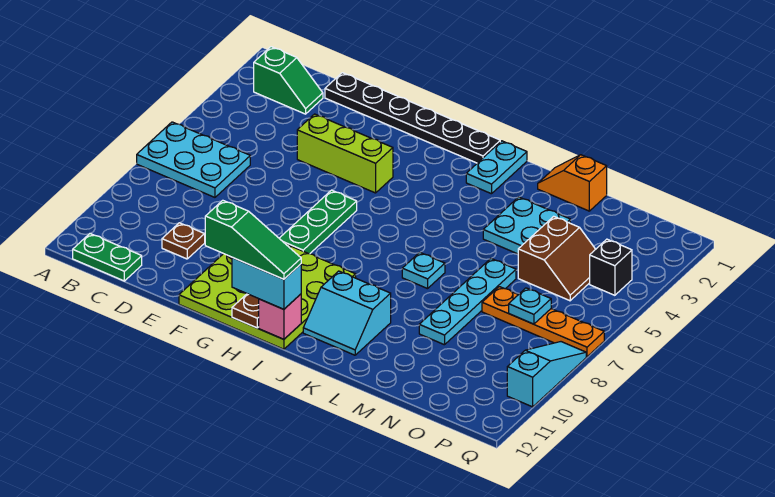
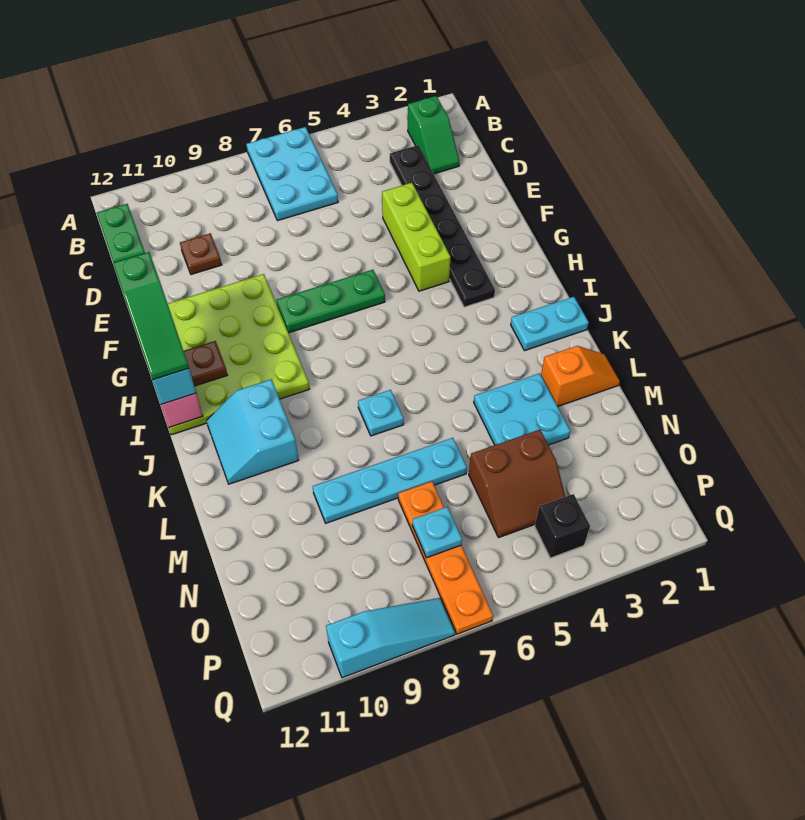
black plate D1:I1 level 1 -> black plate C3:H3 level 1
orange slope L1:M1 level 1 top M -> orange slope L1:L2 level 1 top 2

